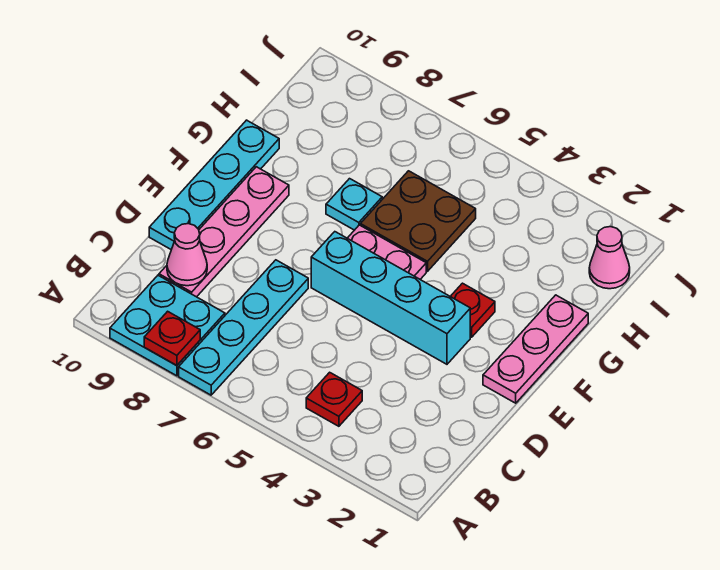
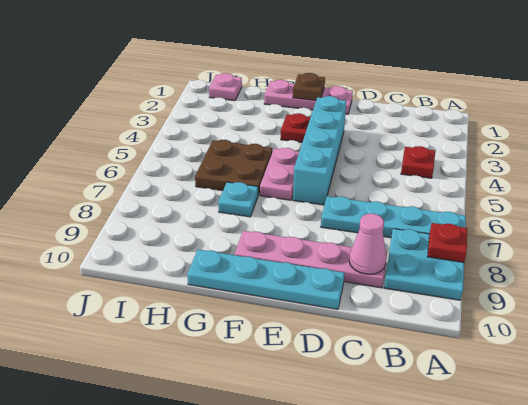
none -> brown plate F1 level 2
pink cone I1 level 1 -> pink plate I1 level 1

